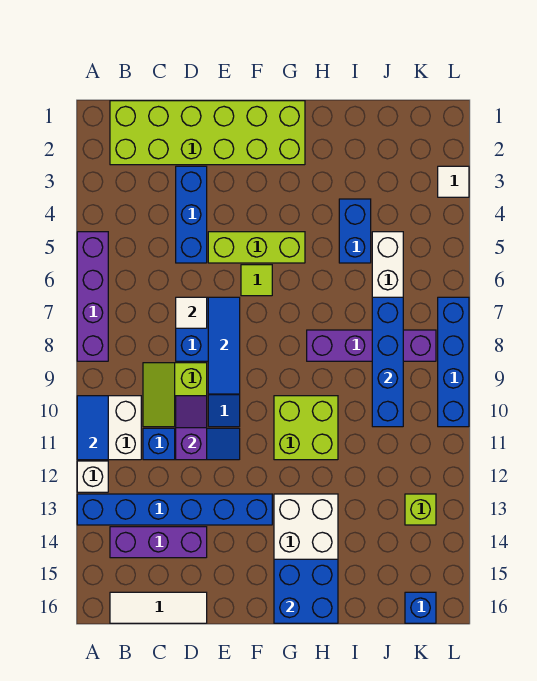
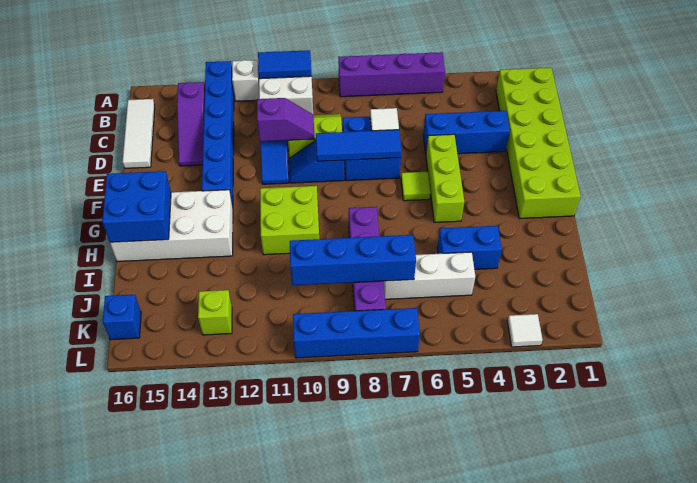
purple brick B14:D14 level 1 -> purple slope B14:D14 level 1 top B

